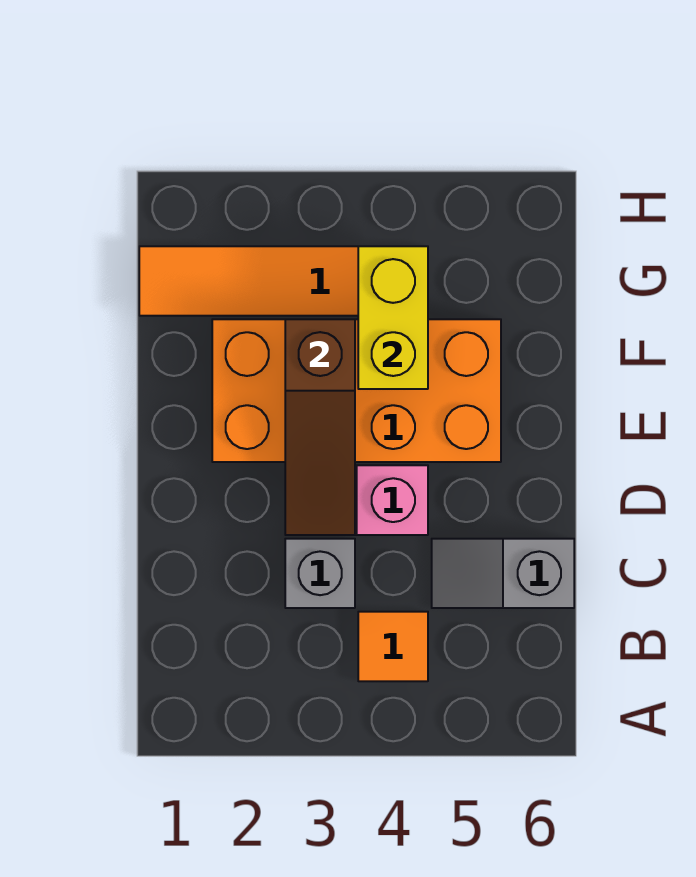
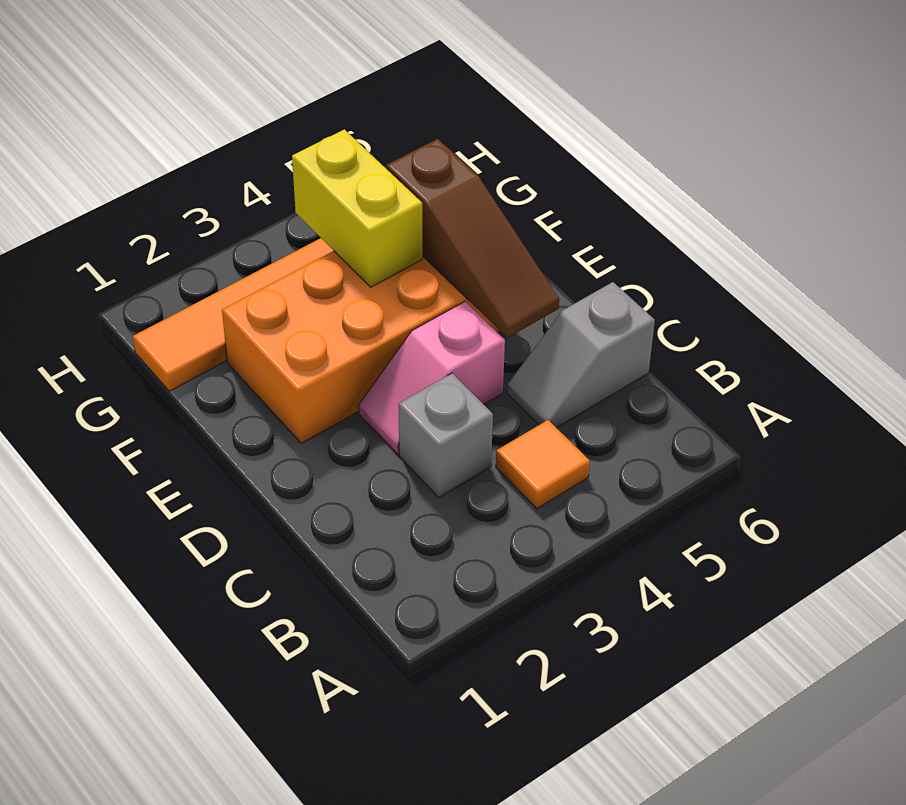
brown slope D3:F3 level 2 top F -> brown slope D5:F5 level 2 top F

